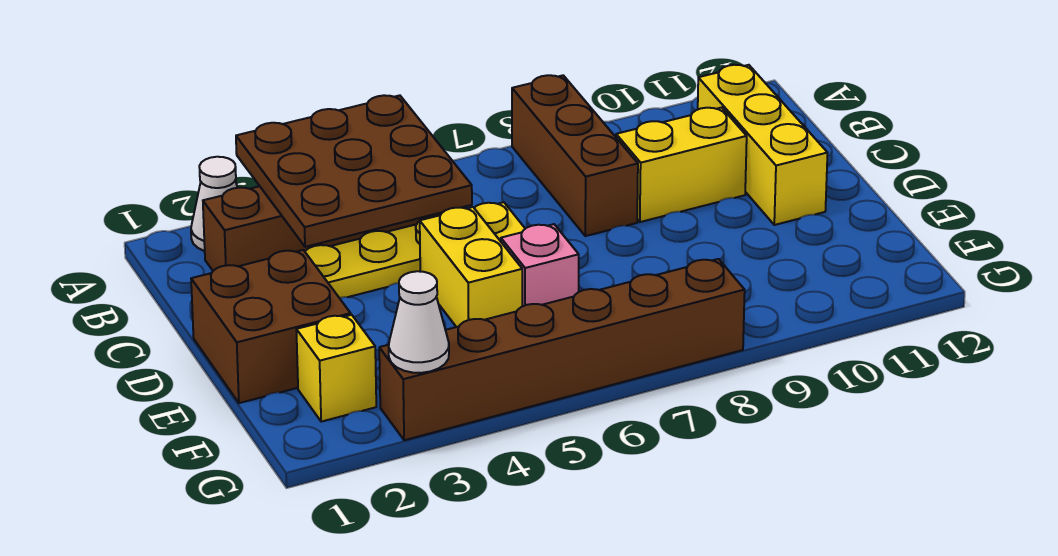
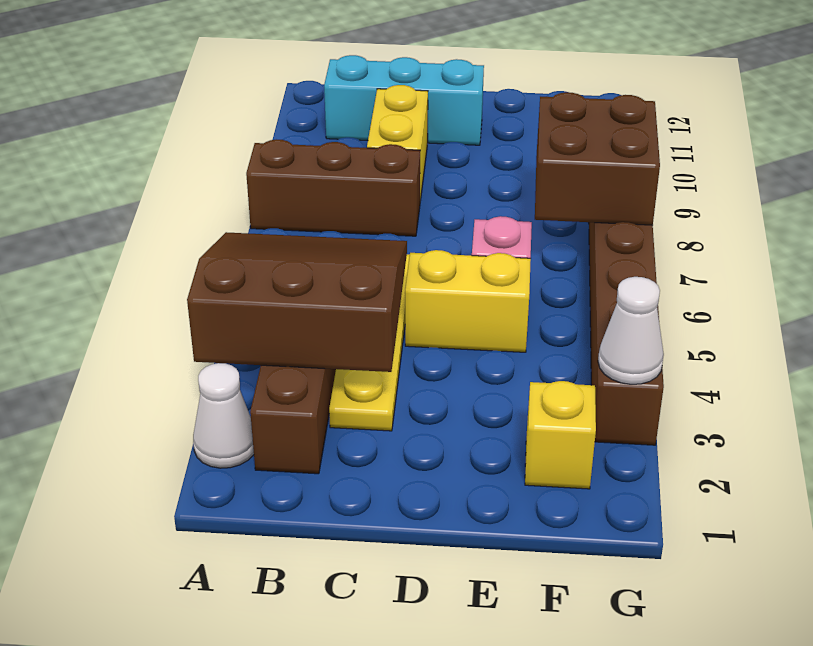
brown plate A3:C5 level 2 -> brown slope A3:C5 level 2 top 3
yellow brick B11:D11 level 1 -> cyan brick B11:D11 level 1
brown brick D1:E2 level 1 -> brown brick F7:G8 level 2

